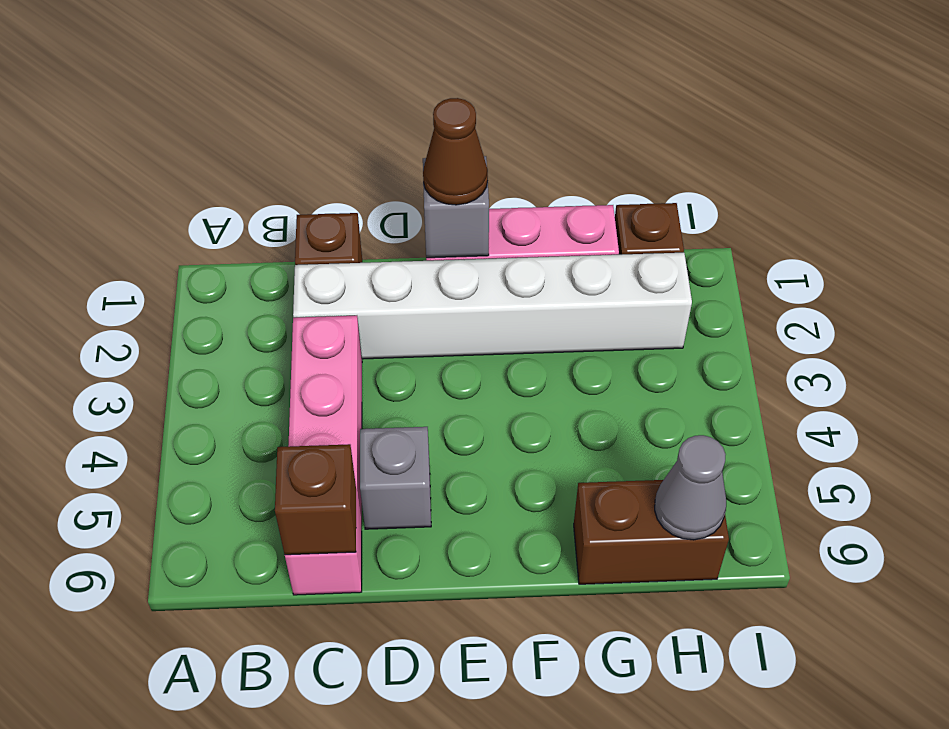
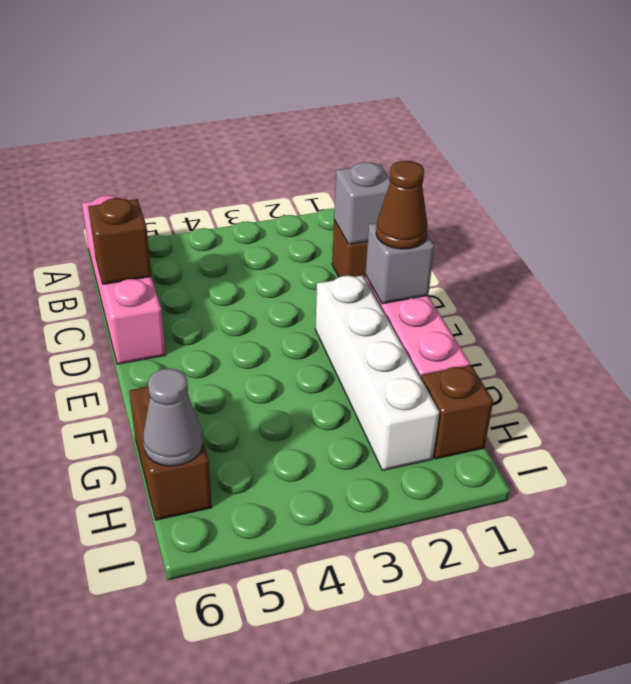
white brick C2:H2 level 1 -> white brick E2:H2 level 1
pink brick C3:C6 level 1 -> pink brick A6:D6 level 1
grey brick D5 level 1 -> grey brick C1 level 2

